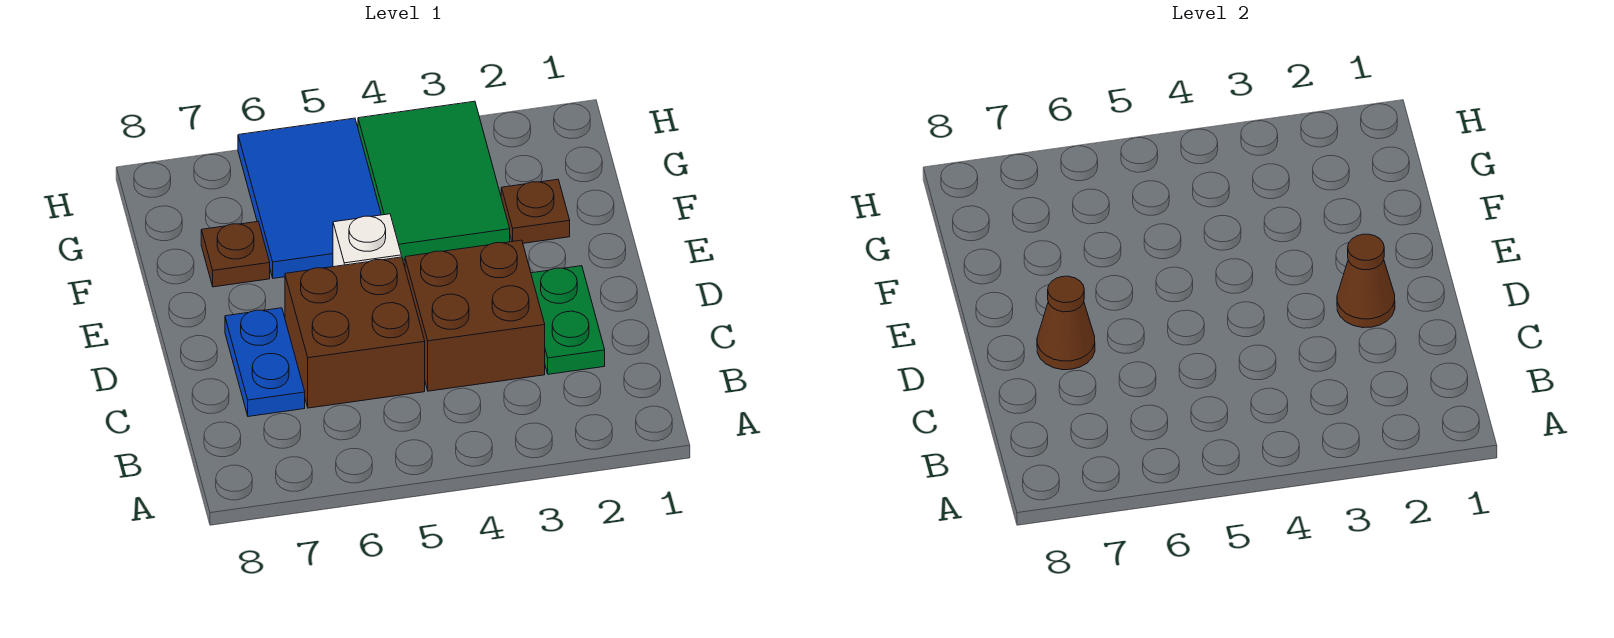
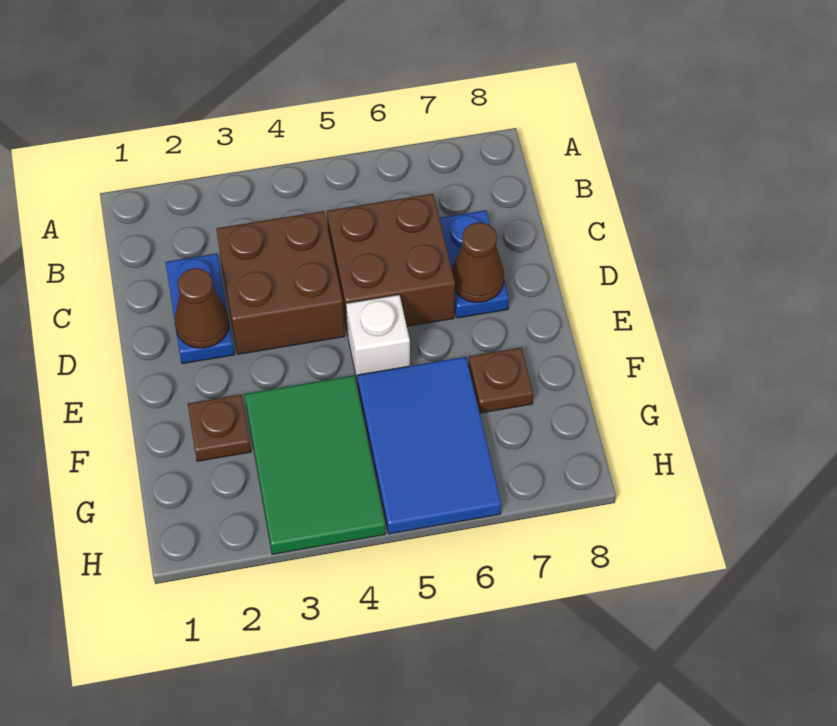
green plate C2:D2 level 1 -> blue plate C2:D2 level 1

